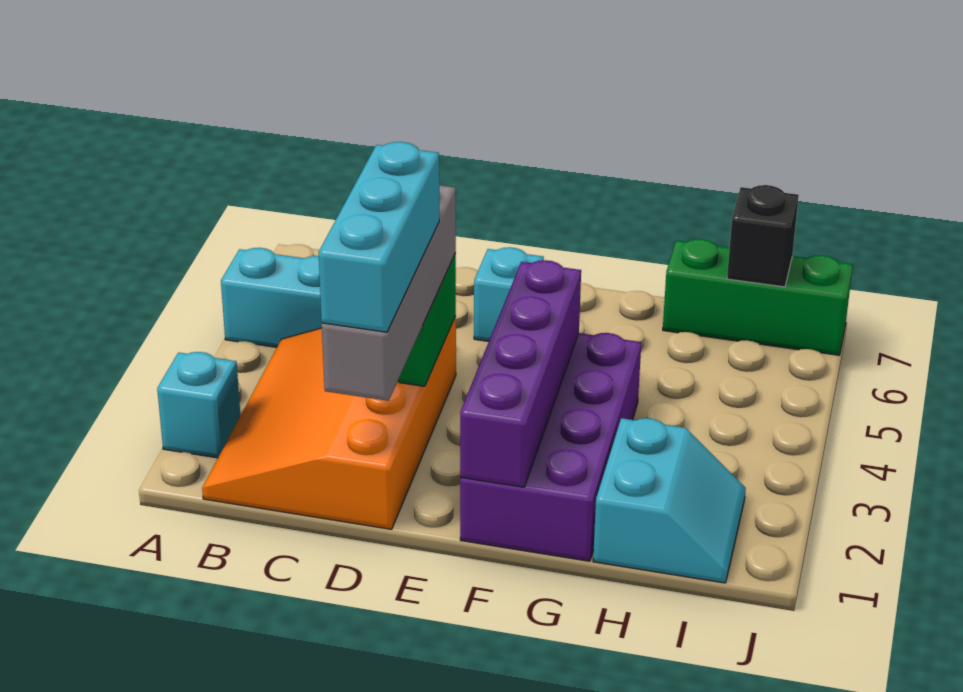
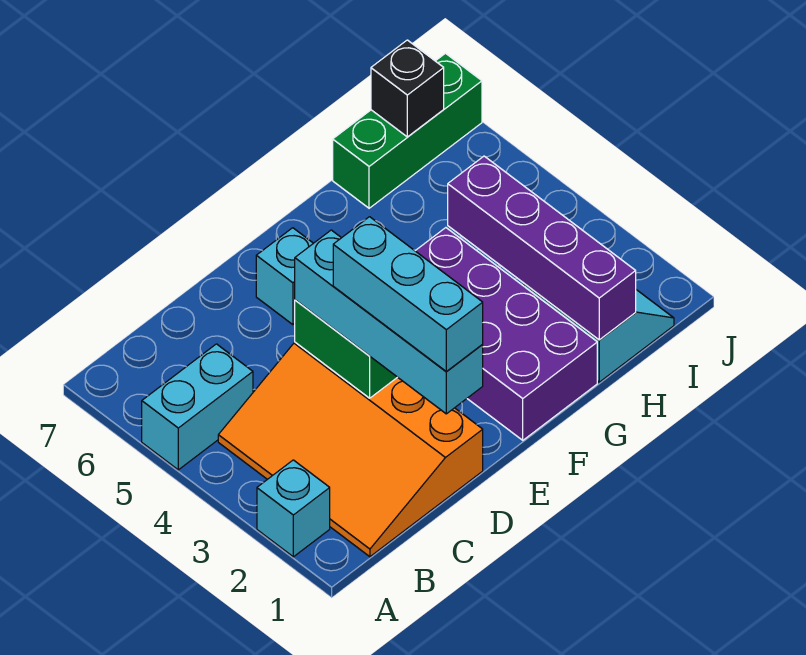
grey brick D1:D4 level 3 -> cyan brick D1:D4 level 3
purple brick F1:F4 level 2 -> purple brick H1:H4 level 2

